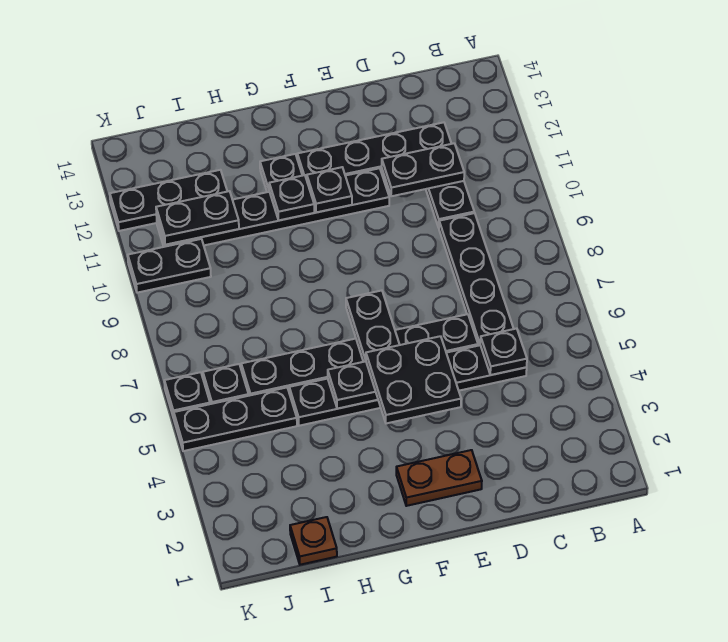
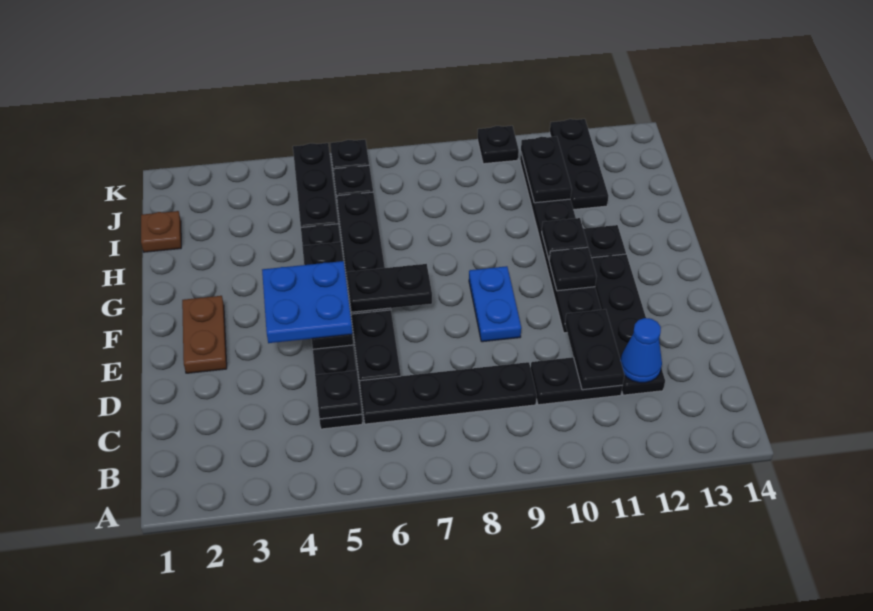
none -> blue cone C12 level 2
black plate E4:F5 level 3 -> blue plate E4:F5 level 3
none -> blue plate E9:F9 level 1
black plate J10:K10 level 1 -> black plate K10 level 1

